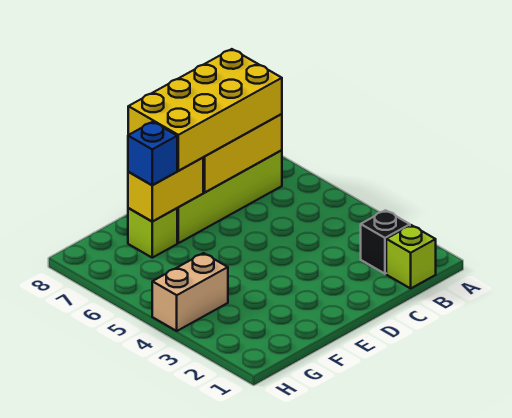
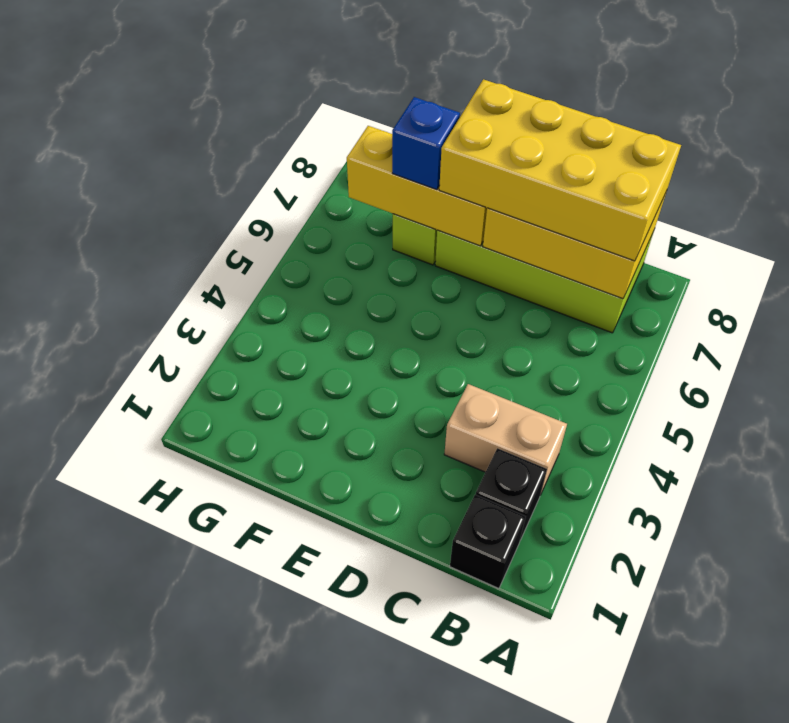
lime brick B1 level 1 -> black brick B1 level 1
yellow brick E7:F7 level 2 -> yellow brick E7:G7 level 2
tan brick G4:H4 level 1 -> tan brick B3:C3 level 1

